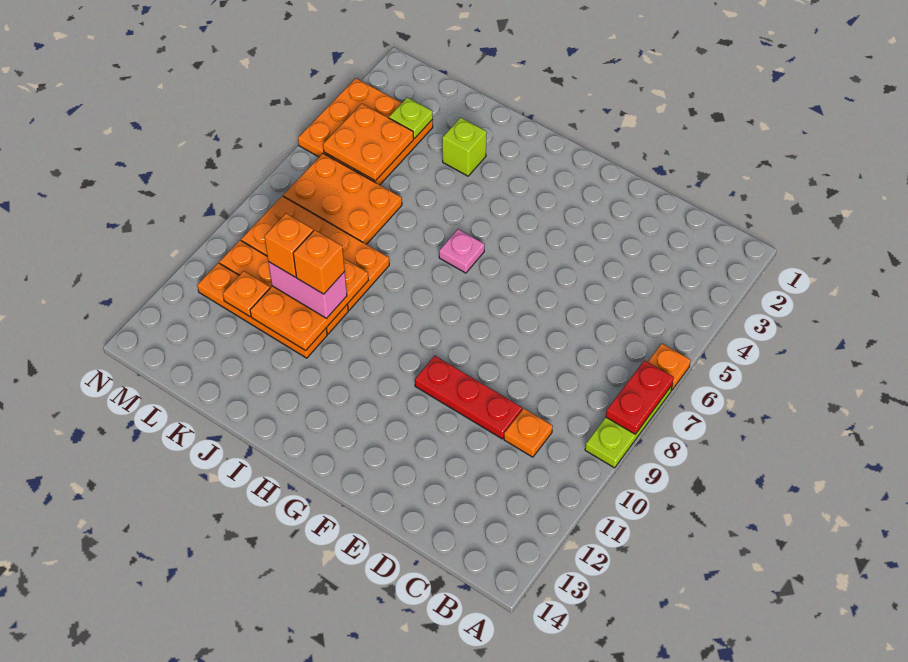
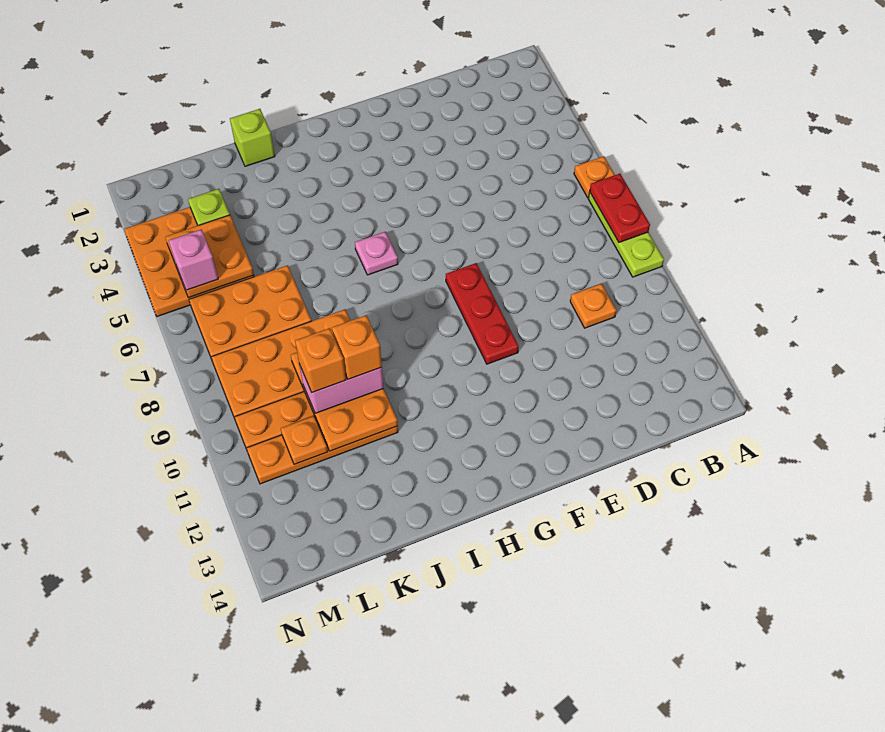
red plate D10:F10 level 1 -> red plate F8:F10 level 1
lime brick J3 level 1 -> lime brick J1 level 1
none -> pink brick M5 level 3

